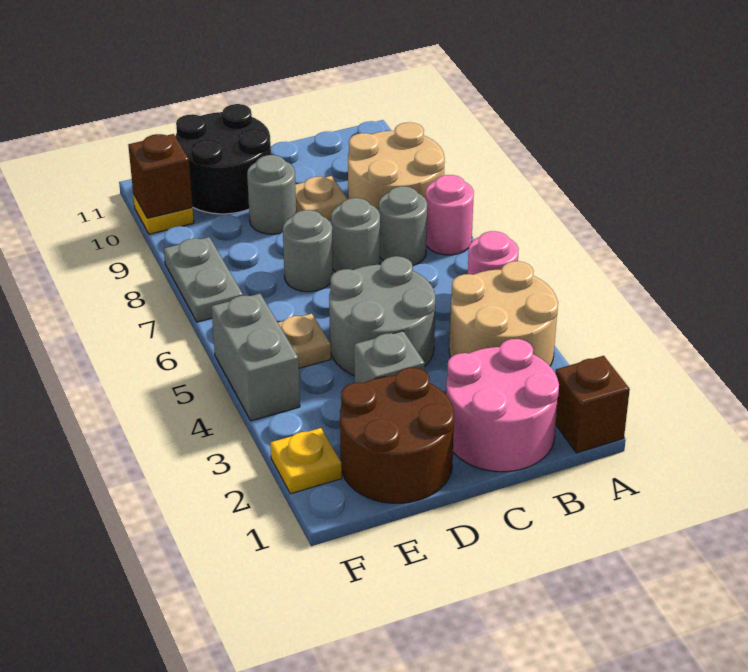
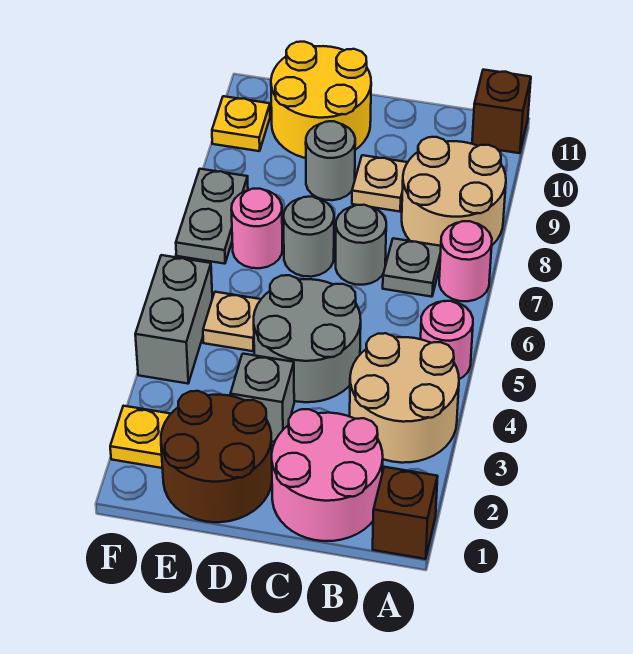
grey round brick B7 level 1 -> grey plate B7 level 1
black round brick D10:E11 level 1 -> yellow round brick D10:E11 level 1
none -> pink round brick E7 level 1
brown brick F10 level 2 -> brown brick A11 level 1

